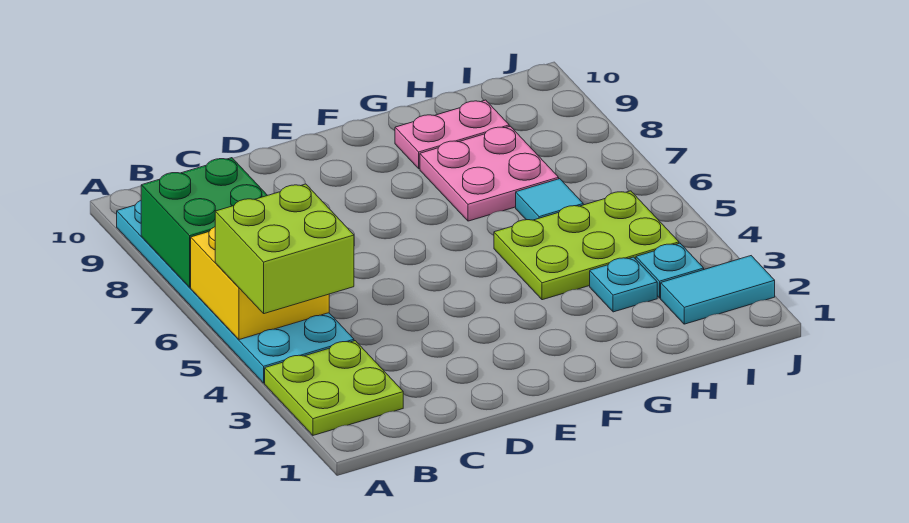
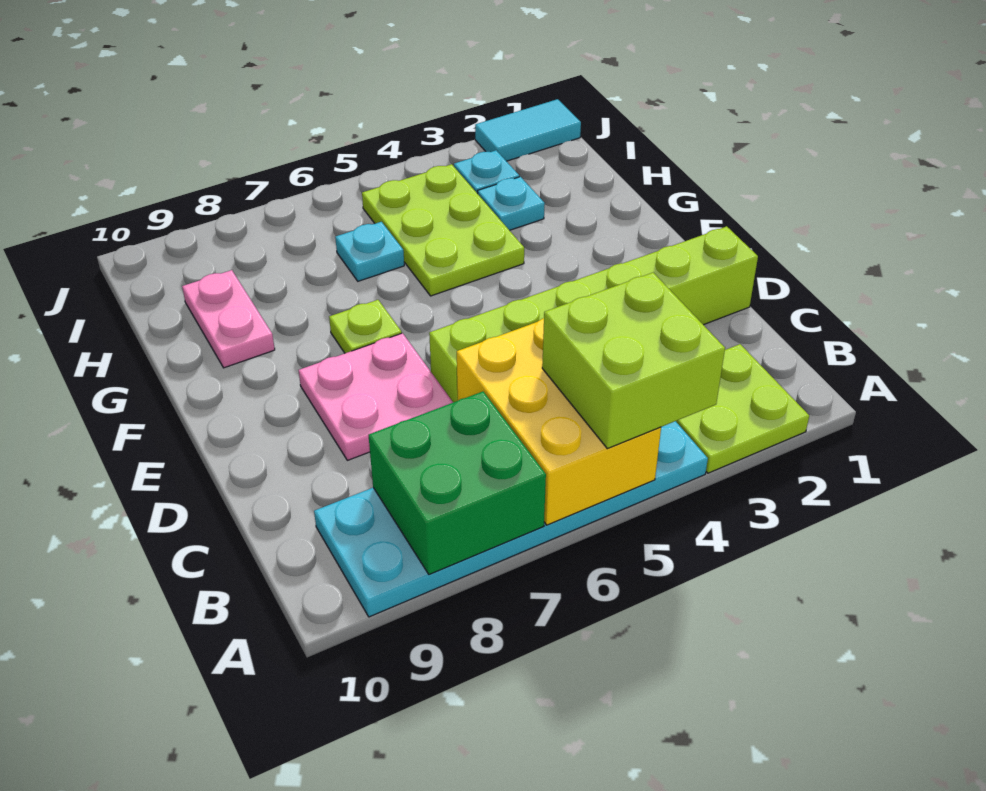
yellow brick A5:B6 level 2 -> yellow brick A5:C6 level 2
none -> lime brick D1:D6 level 1
none -> lime plate F7 level 1
pink plate G7:H8 level 1 -> pink plate D7:E8 level 1
cyan tile H6 level 1 -> cyan plate H6 level 1
cyan tile I2:J2 level 1 -> cyan tile J1:J2 level 1

